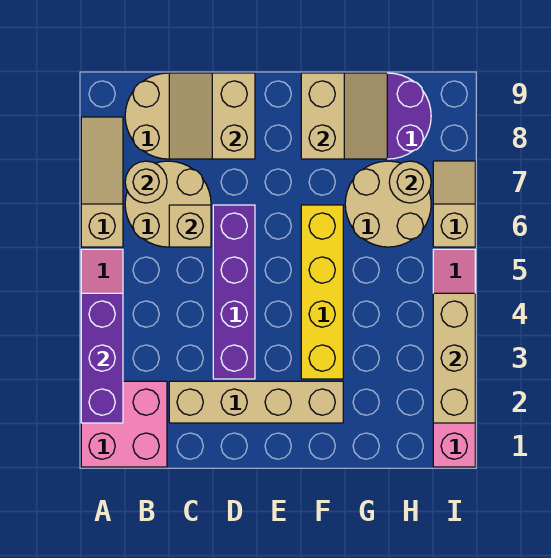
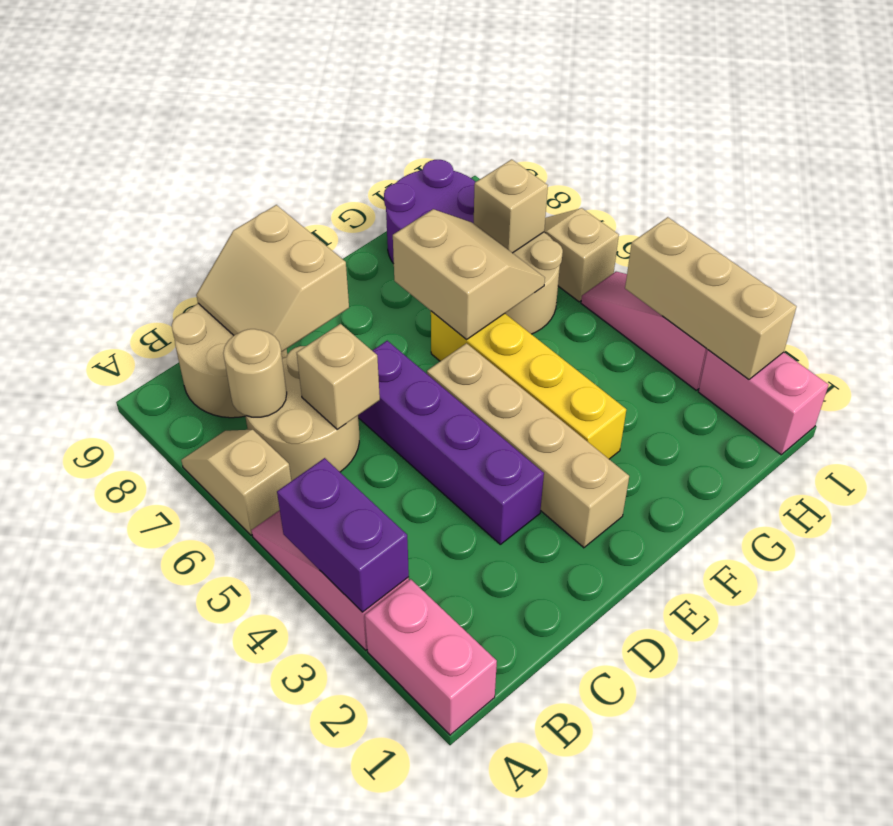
pink brick A1:B2 level 1 -> pink brick A1:A2 level 1
purple brick A2:A4 level 2 -> purple brick A3:A4 level 2
tan slope A6:A8 level 1 top 6 -> tan slope A6:A7 level 1 top 6
tan brick C2:F2 level 1 -> tan brick E2:E5 level 1
tan slope F8:G9 level 2 top F -> tan slope F6:G7 level 2 top F
tan round brick H7 level 2 -> tan brick H7 level 2

